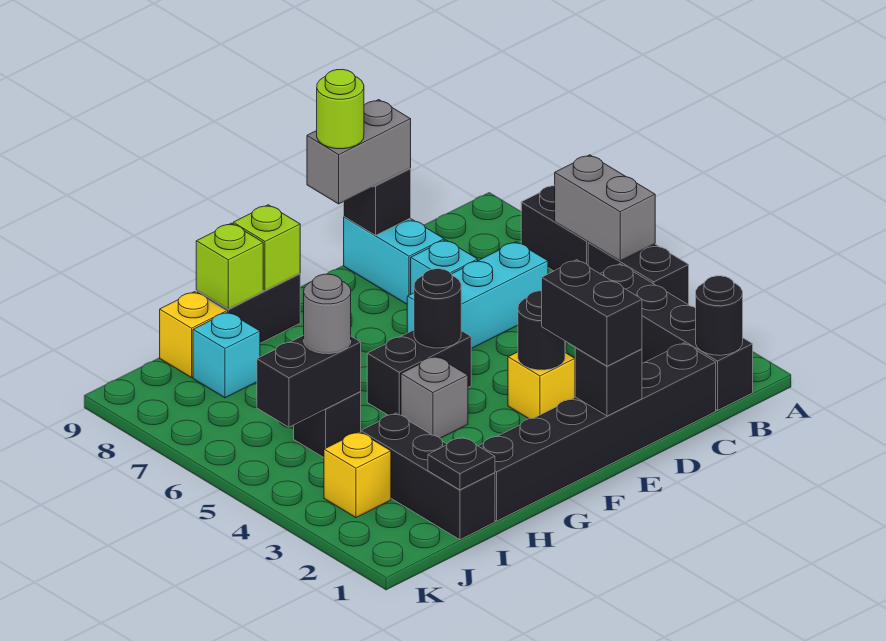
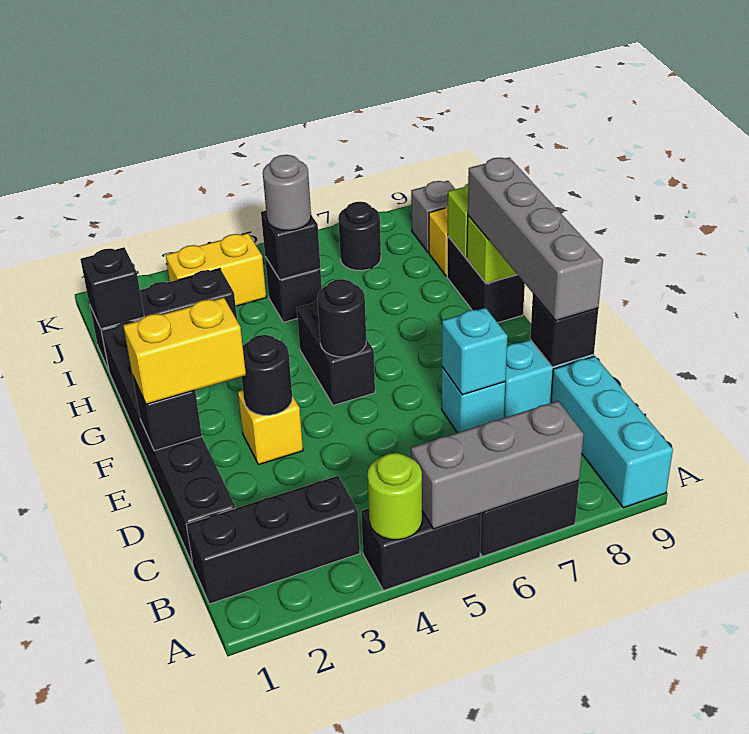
grey brick A5:A6 level 2 -> grey brick A5:A7 level 2
black brick B1:B4 level 1 -> black brick B1:B3 level 1
black round brick B1 level 2 -> black round brick J7 level 1
cyan brick C6:E6 level 1 -> cyan brick A9:C9 level 1
grey brick D9:E9 level 3 -> grey brick D9:G9 level 3
black brick E1:E2 level 3 -> yellow brick E1:E2 level 3
lime round brick E9 level 4 -> lime round brick A4 level 2
grey brick G4 level 1 -> grey brick J9 level 1
black plate I1 level 2 -> black brick I1 level 2
black brick I5:J5 level 2 -> black brick I5 level 2
cyan brick I8 level 1 -> cyan brick D7 level 2
yellow brick J3 level 1 -> yellow brick J3:J4 level 1

